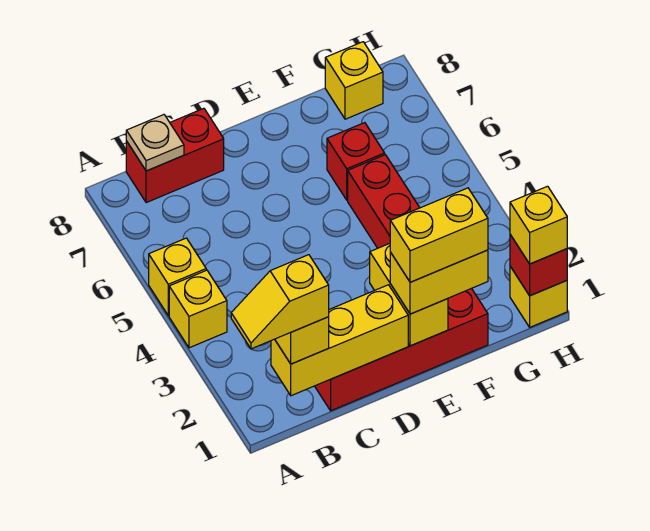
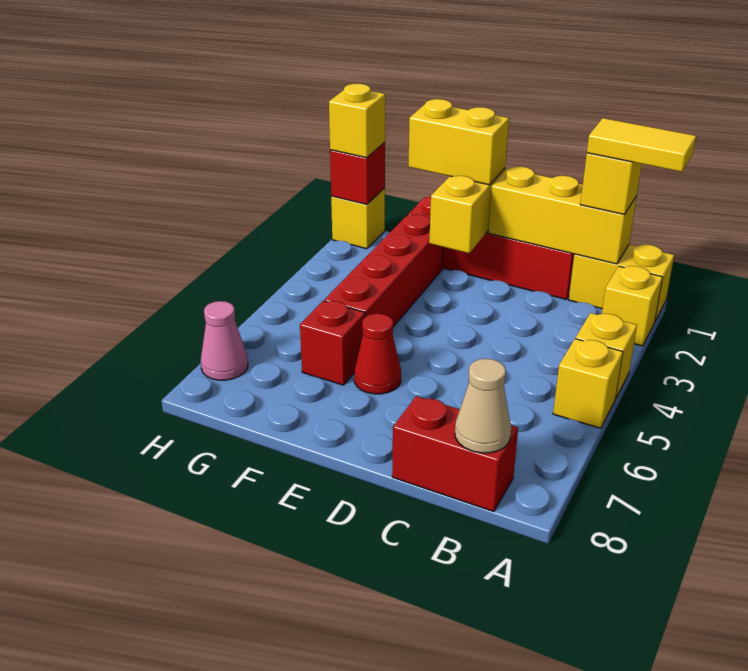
yellow slope A1:B1 level 4 top B -> yellow tile A1:B1 level 4
tan plate B8 level 2 -> tan cone B8 level 2
yellow brick E1:F1 level 4 -> yellow brick A1:B1 level 1
none -> red cone E6 level 1
yellow brick G8 level 1 -> yellow brick A2 level 1
none -> pink cone H7 level 1

